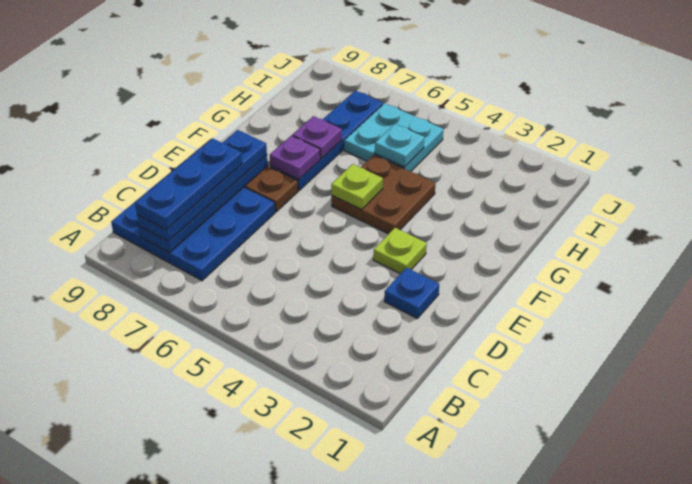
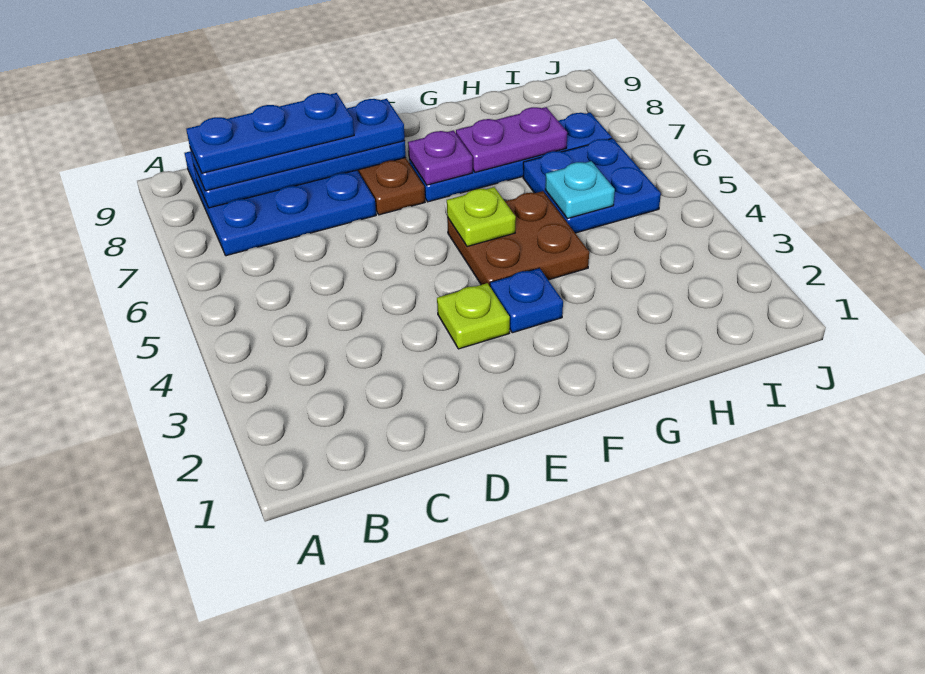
blue plate D2 level 1 -> blue plate F3 level 1
purple plate G7 level 2 -> purple plate G7:H7 level 2
cyan plate H5:I6 level 1 -> blue plate H5:I6 level 1

